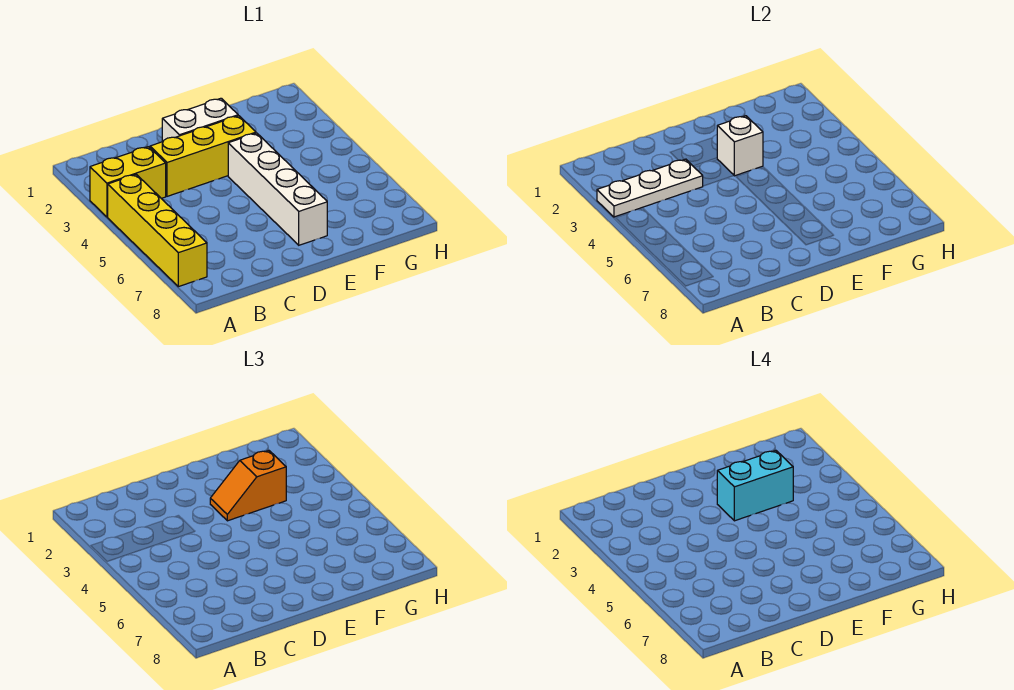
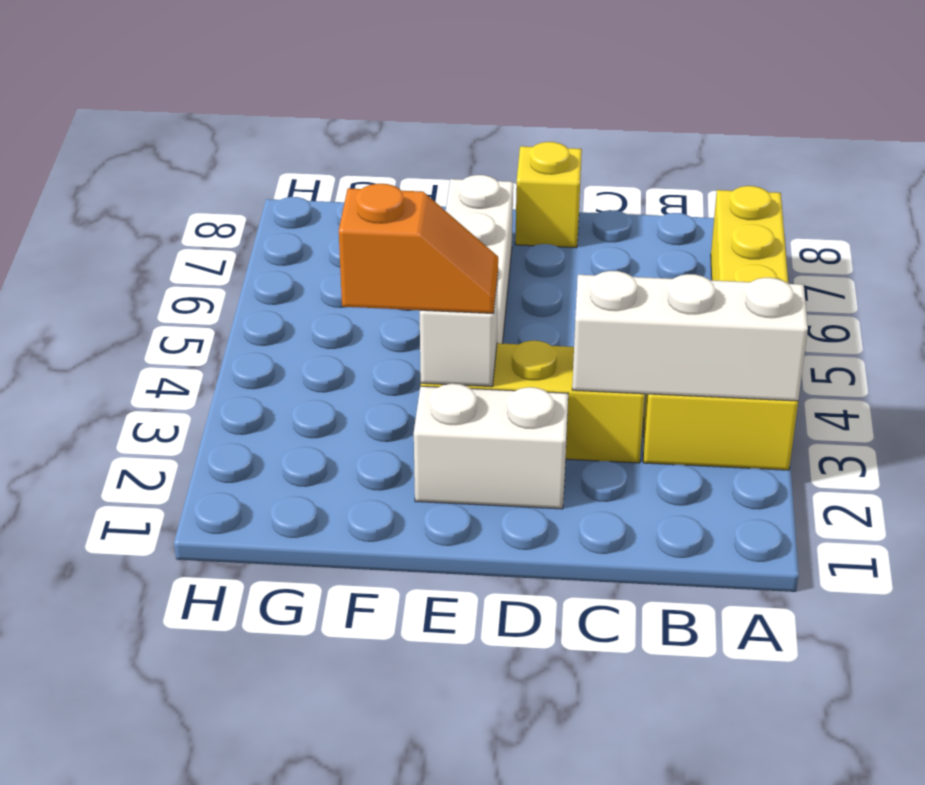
white plate A3:C3 level 2 -> white brick A3:C3 level 2
none -> yellow brick D8 level 1
cyan brick E3:F3 level 4 -> none

